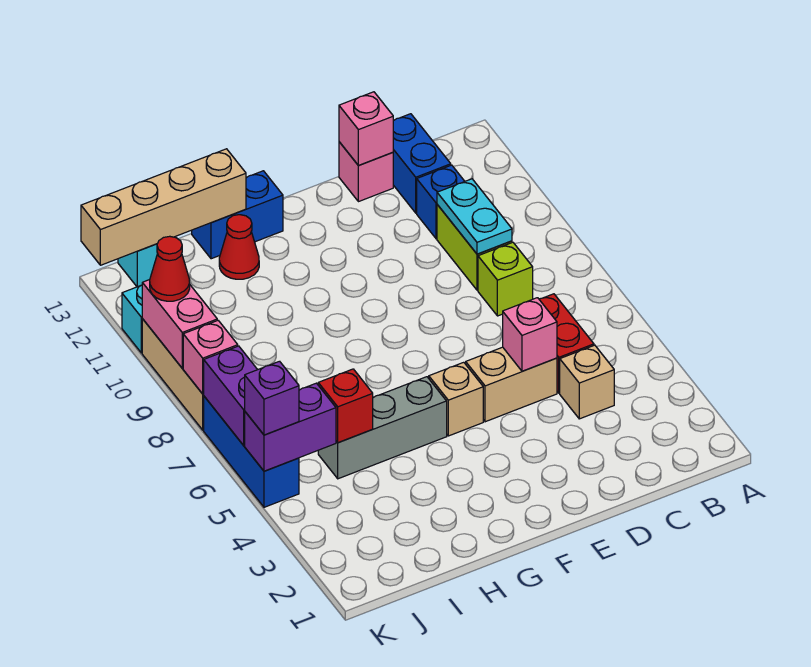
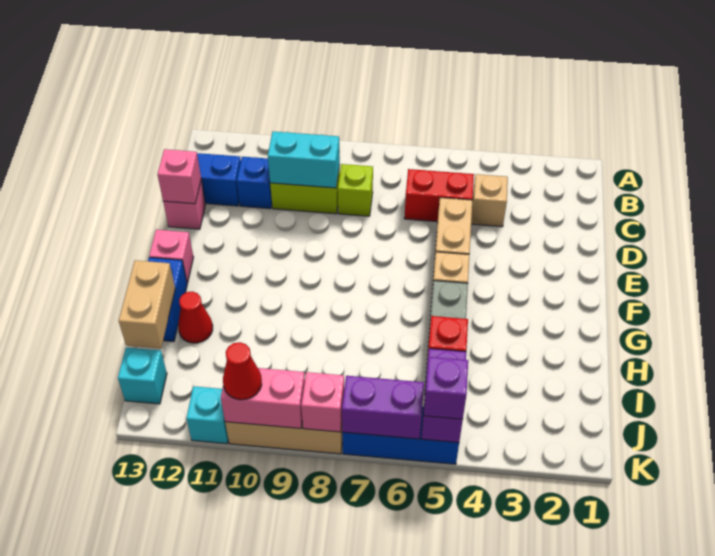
cyan plate C9:C10 level 2 -> cyan brick C9:C10 level 2
pink brick D5 level 2 -> pink brick F13 level 1
tan brick H13:K13 level 2 -> tan brick H13:I13 level 2

